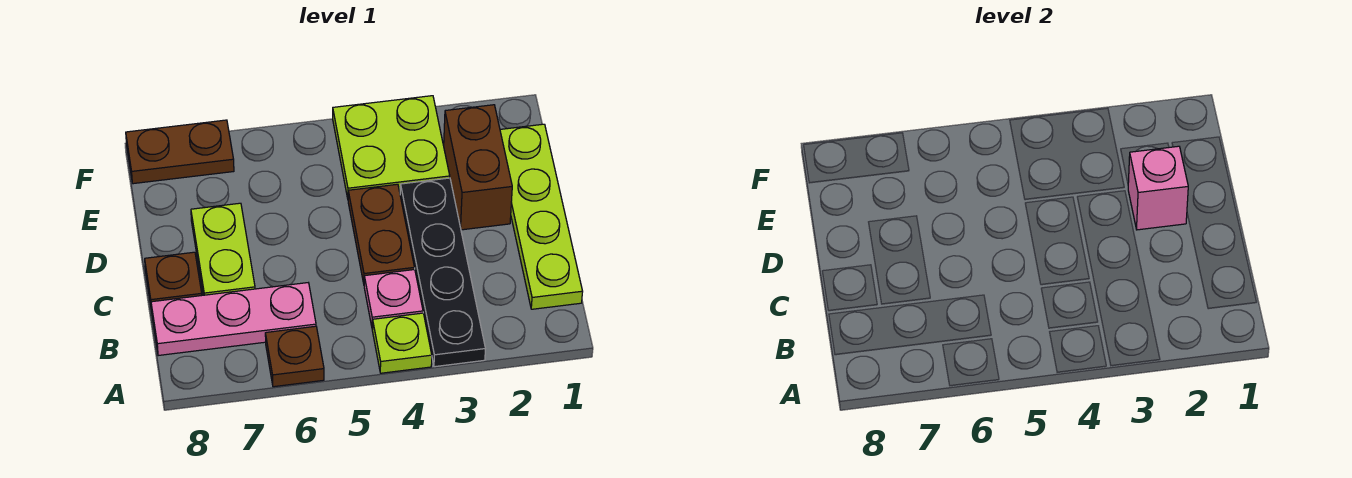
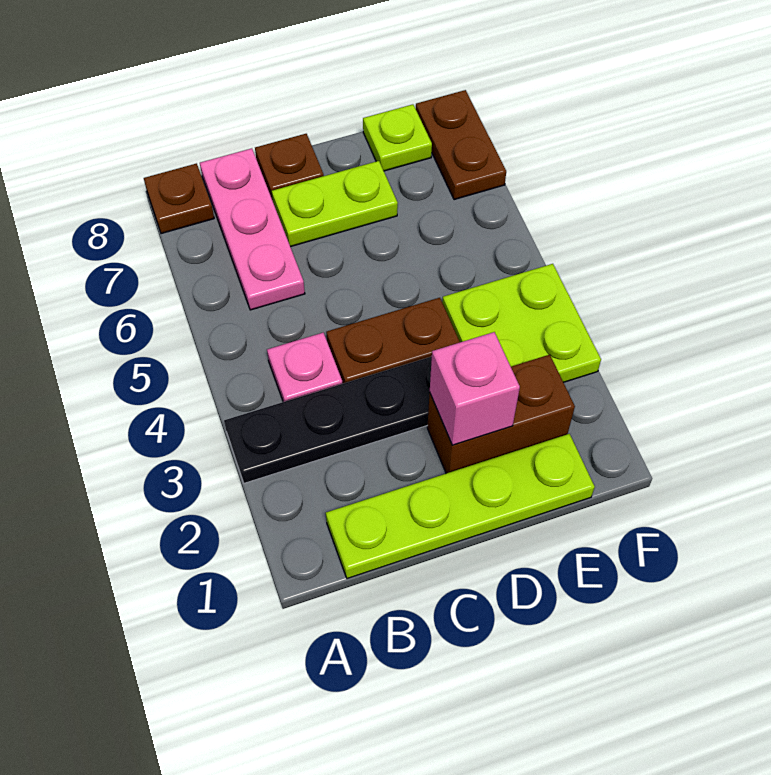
lime plate A4 level 1 -> lime plate E8 level 1
brown plate A6 level 1 -> brown plate A8 level 1

